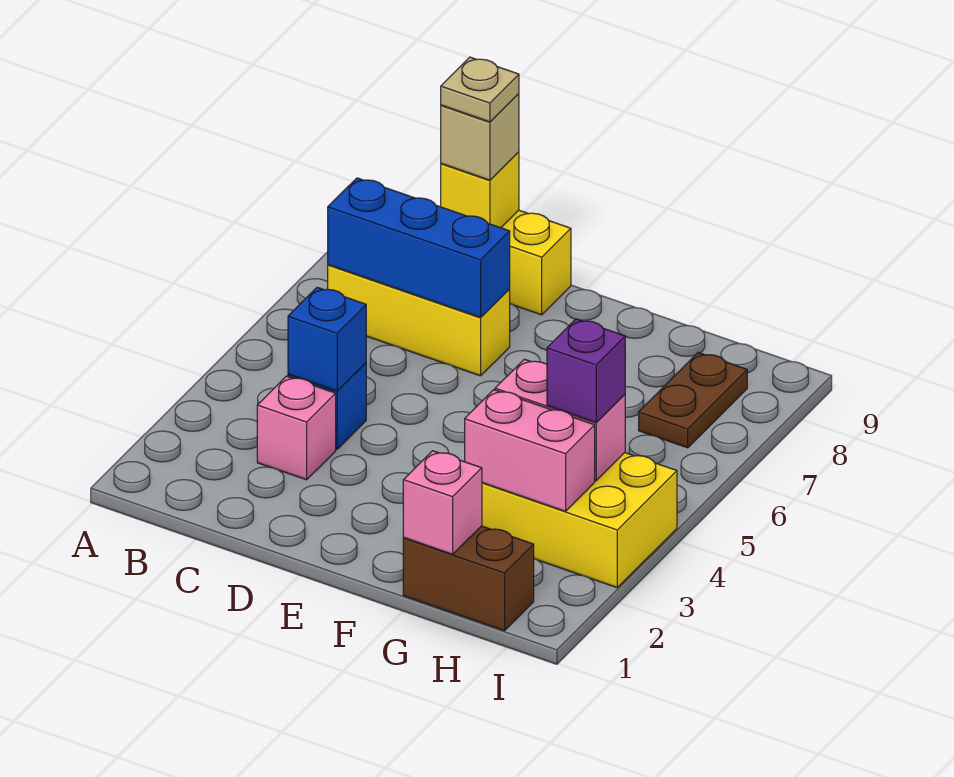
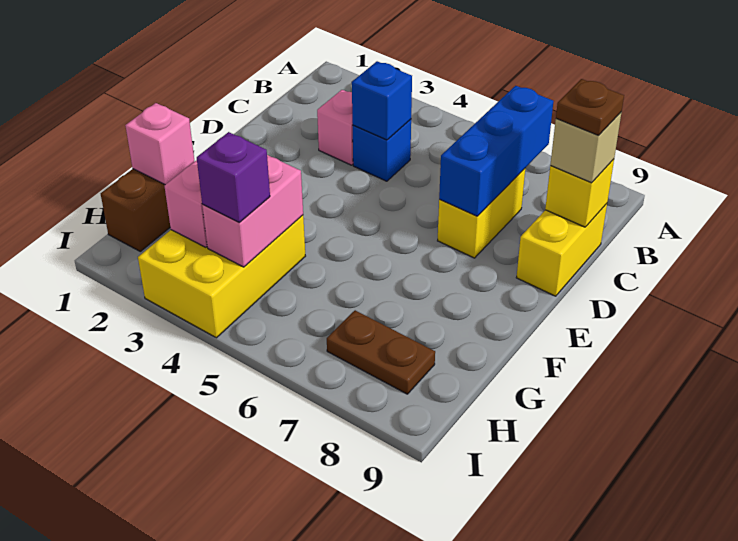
yellow brick B7:D7 level 1 -> yellow brick C7:D7 level 1
tan plate C9 level 4 -> brown plate C9 level 4

